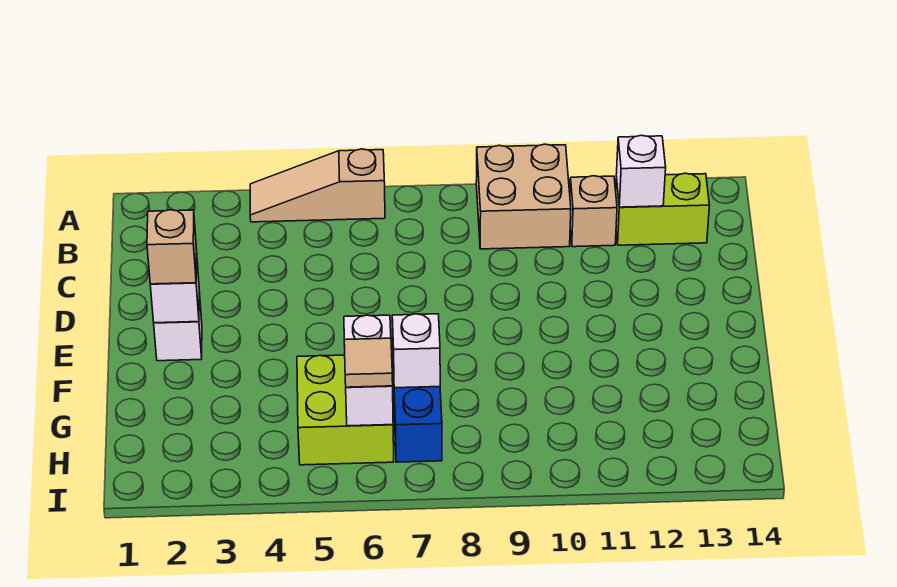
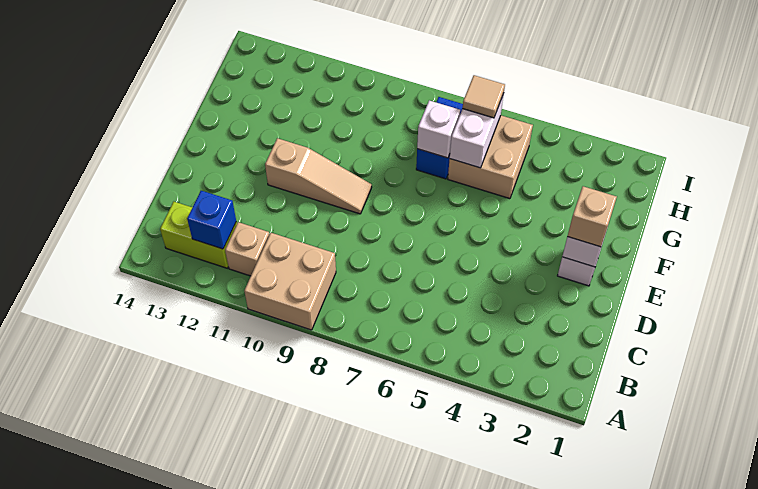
tan slope A4:A6 level 1 top 6 -> tan slope E9:E11 level 1 top 11
white brick B12 level 2 -> blue brick B12 level 2
lime brick G5:H6 level 1 -> tan brick G5:H6 level 1

